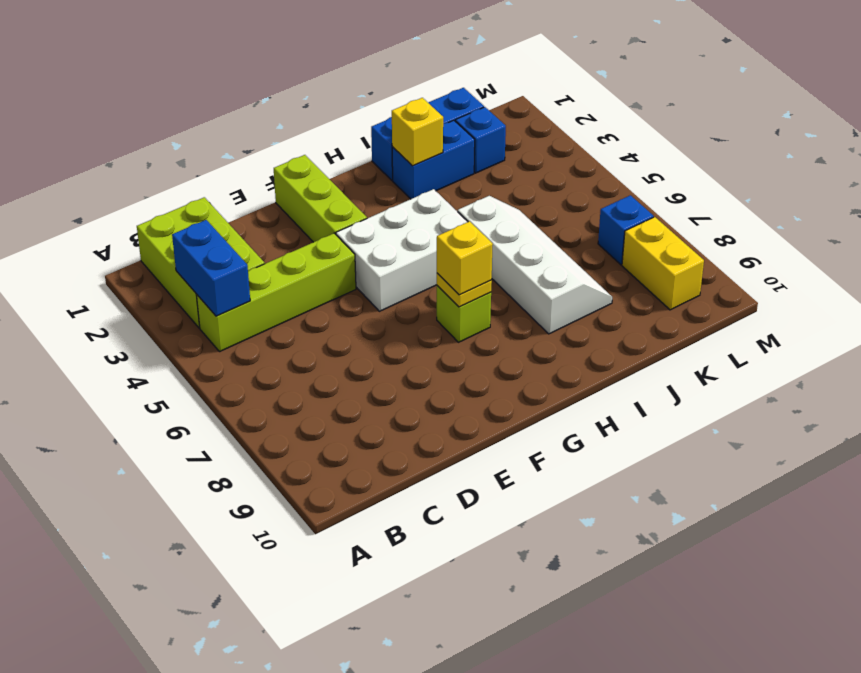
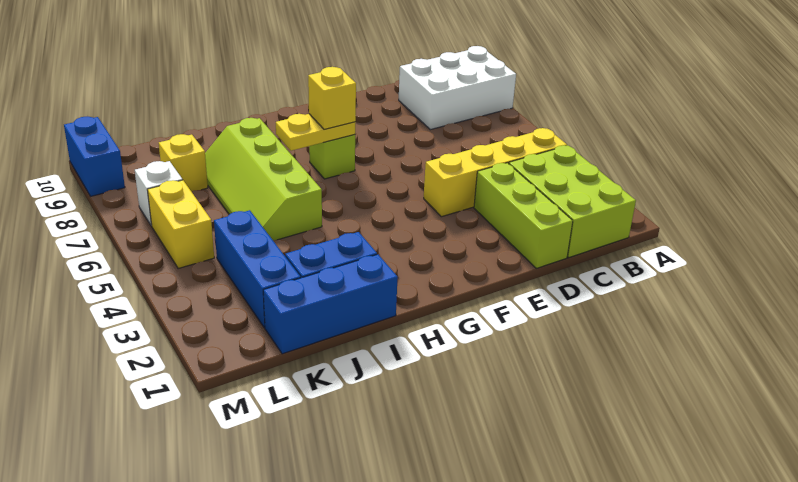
blue brick B3:B4 level 2 -> blue brick M9:M10 level 1
lime brick B4:E4 level 1 -> yellow brick B4:E4 level 1
lime brick F1:F3 level 1 -> lime brick D1:D3 level 1
white brick F4:H5 level 1 -> white brick A8:C9 level 1
yellow plate G7 level 2 -> yellow plate G7:H7 level 2
yellow brick I2 level 2 -> yellow brick K8 level 1
white slope I5:J8 level 1 top I -> lime slope I5:J8 level 1 top I
blue brick K2 level 1 -> blue brick K2:K4 level 1
blue brick L7 level 1 -> white brick L7 level 1
yellow brick L8:L9 level 1 -> yellow brick L5:L6 level 1

